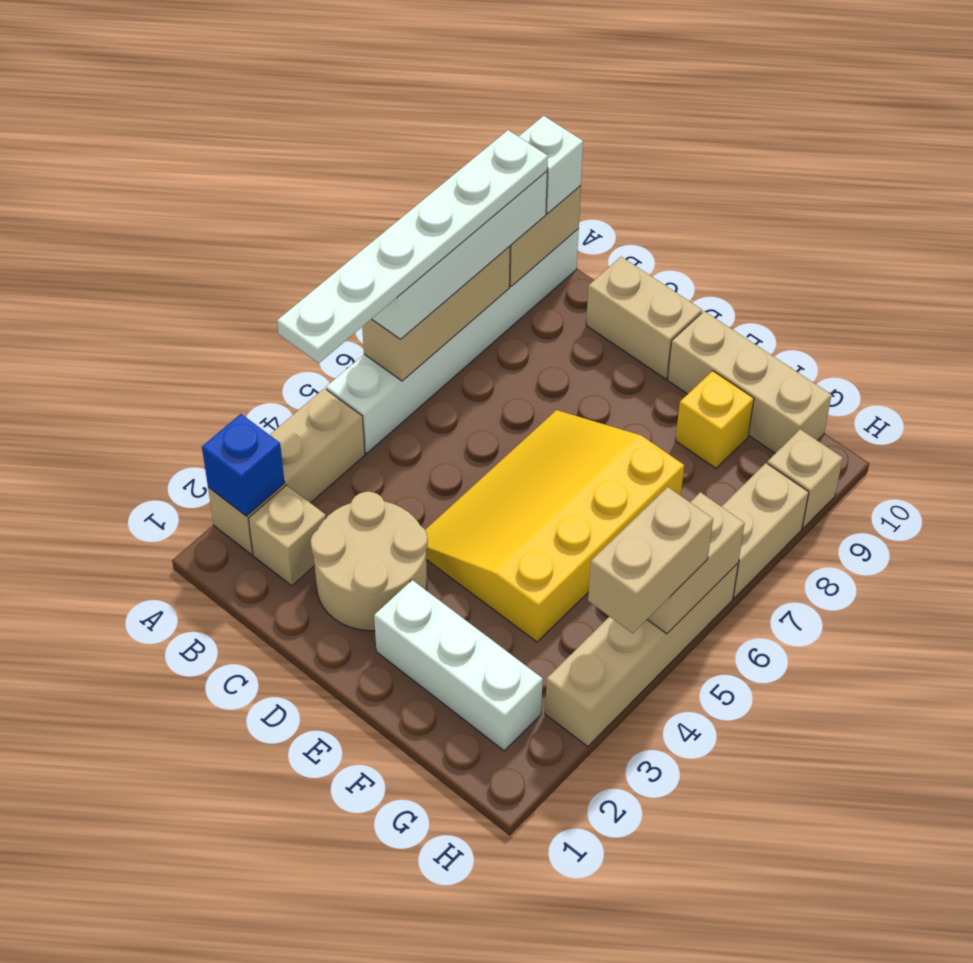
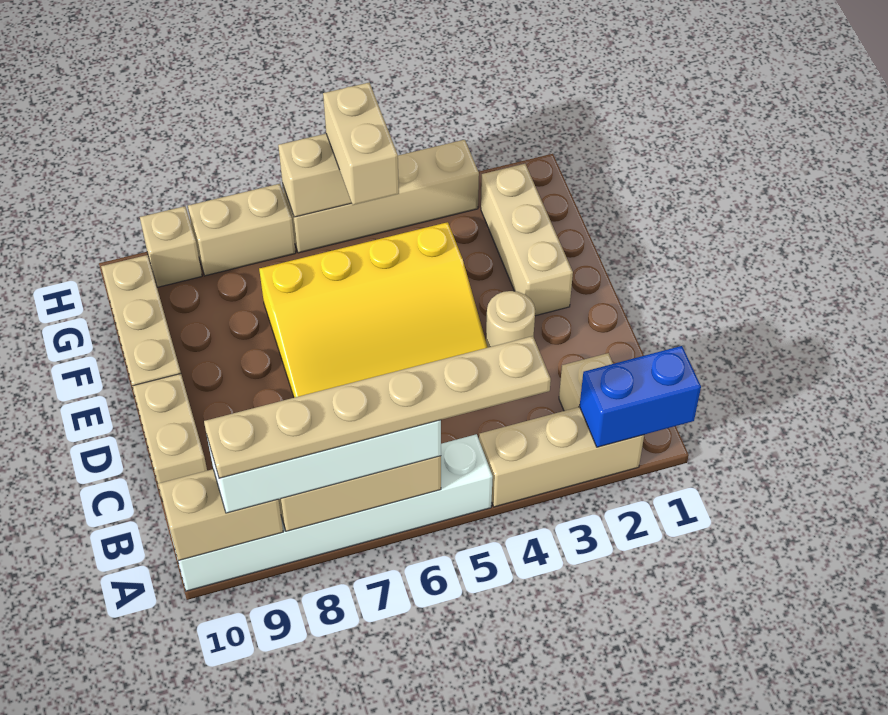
blue brick A2 level 2 -> blue brick A1:A2 level 2
white plate A4:A9 level 4 -> tan plate A4:A9 level 4
white brick A10 level 3 -> none
tan round brick C2:D3 level 1 -> tan round brick D3 level 1
white brick E2:G2 level 1 -> tan brick E2:G2 level 1
yellow brick F9 level 1 -> none
tan brick H4:H5 level 3 -> tan brick G5:H5 level 3

